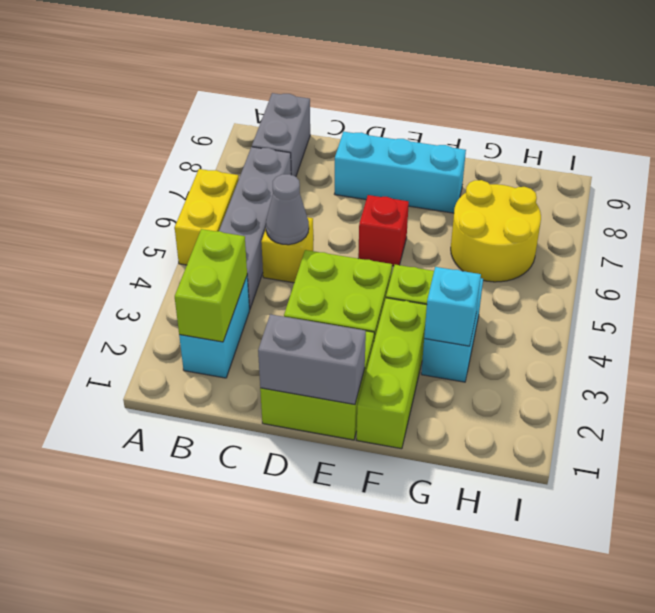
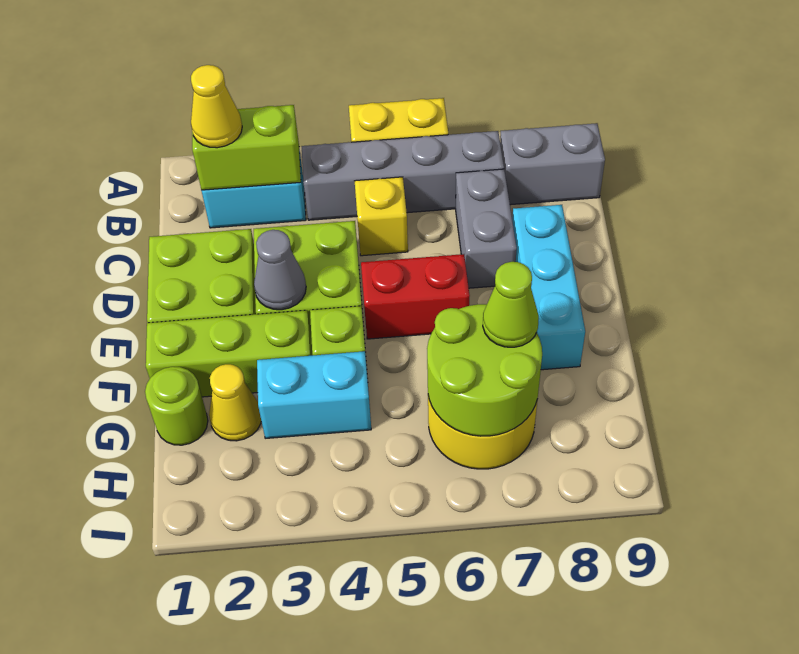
none -> yellow cone B2 level 3
grey cone C5 level 2 -> grey cone E3 level 2
grey brick D1:E1 level 2 -> grey brick C7:D7 level 1
red brick E6 level 1 -> red brick E5:E6 level 1
none -> lime round brick G1 level 1
none -> yellow cone G2 level 1
cyan brick G3 level 2 -> none
none -> lime round brick G6:H7 level 2
none -> lime cone G7 level 3

